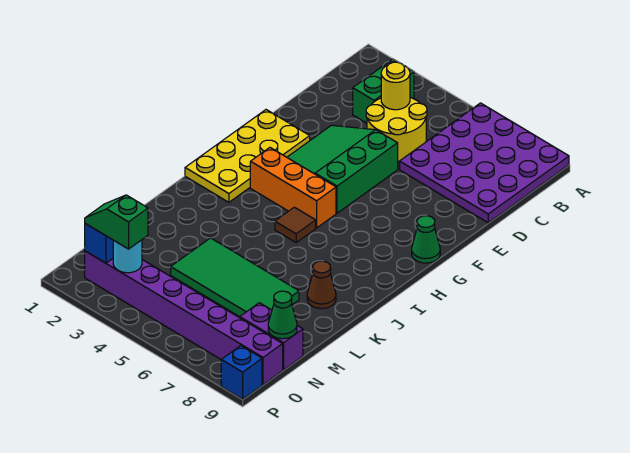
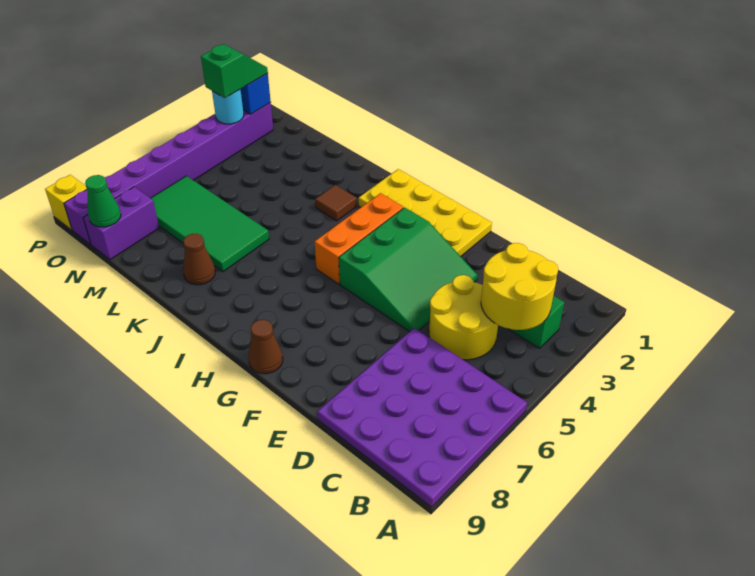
yellow round brick C4 level 2 -> yellow round brick B3:C4 level 2
green slope E3:G5 level 1 top 5 -> green slope E3:G5 level 1 top G
green cone G9 level 1 -> brown cone G9 level 1
brown tile I5 level 1 -> brown tile J3 level 1
green tile L4:M7 level 1 -> green tile K6:N7 level 1
blue brick P9 level 1 -> yellow brick P9 level 1

